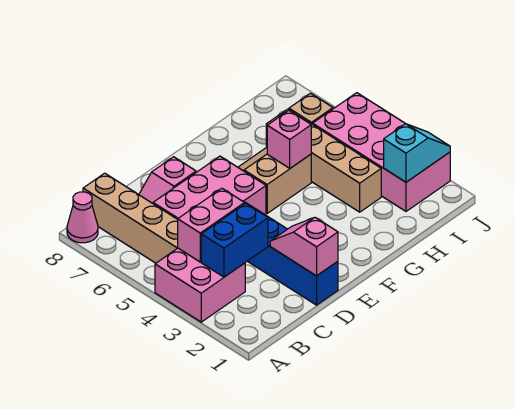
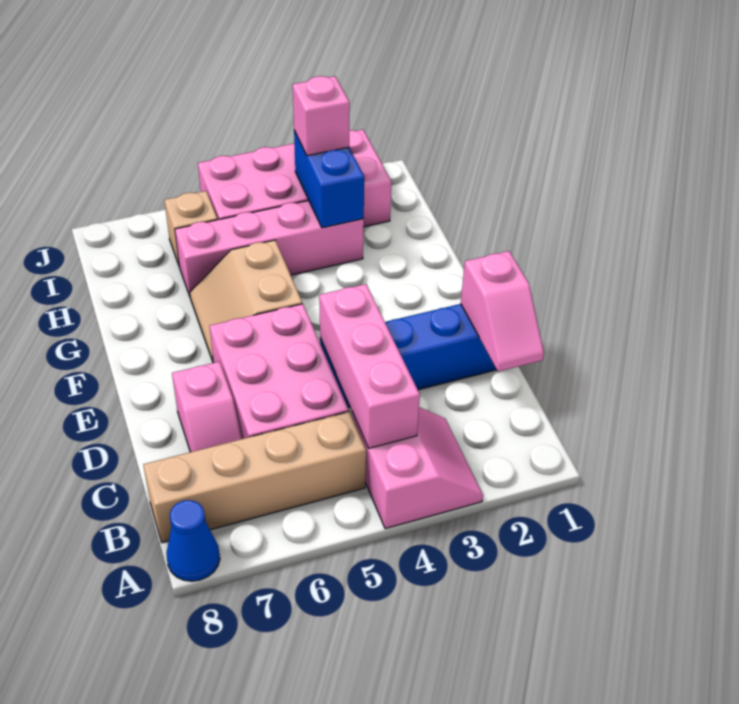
pink brick A3:B4 level 1 -> pink slope A3:B4 level 1 top 4
pink cone A8 level 1 -> blue cone A8 level 1
blue brick B3:C3 level 2 -> blue brick H3:I3 level 2
pink brick B4:C4 level 2 -> pink brick B4:D4 level 2
pink slope D1:D2 level 2 top 1 -> pink slope C1:D1 level 2 top D
pink brick G5 level 2 -> pink brick I3 level 3
tan brick H3:H6 level 1 -> pink brick H3:H6 level 1
cyan slope I2:J2 level 2 top I -> none

